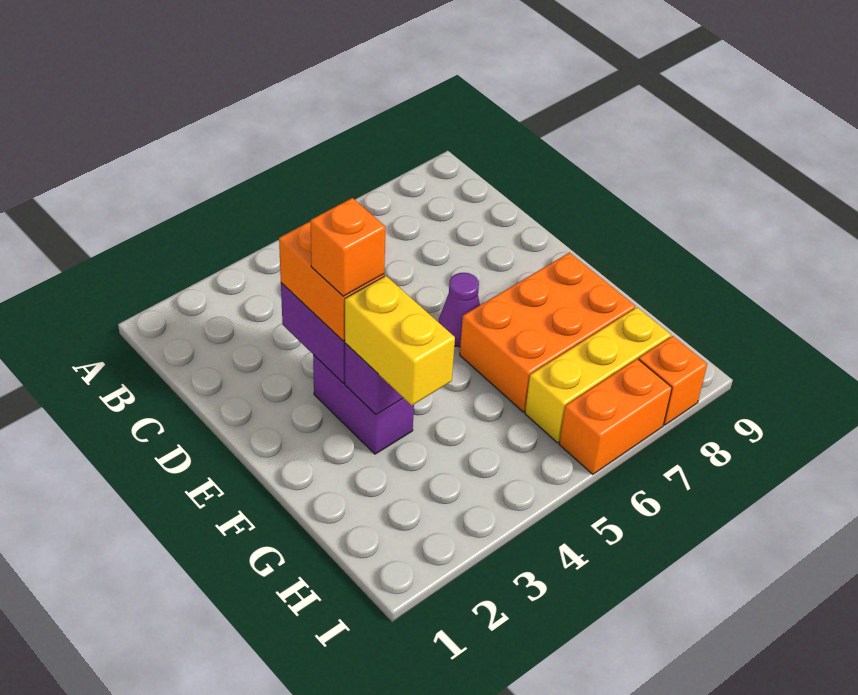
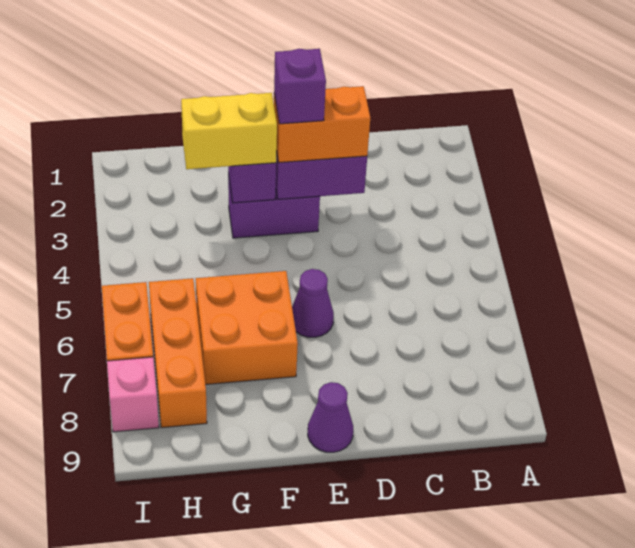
orange brick E3 level 4 -> purple brick E3 level 4
none -> purple cone E9 level 1
orange brick F6:G8 level 1 -> orange brick F6:G7 level 1
yellow brick H6:H8 level 1 -> orange brick H6:H8 level 1
orange brick I8 level 1 -> pink brick I8 level 1

